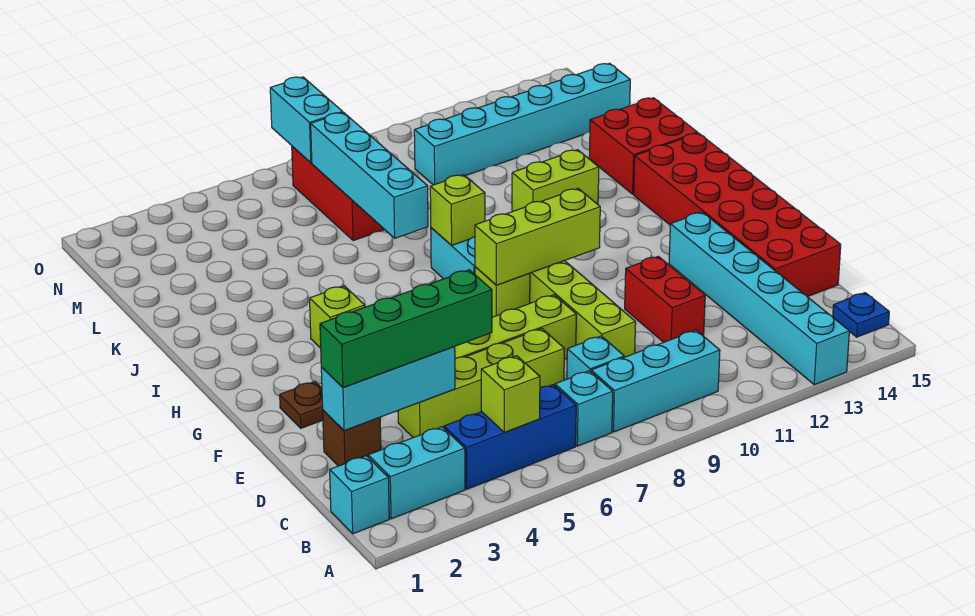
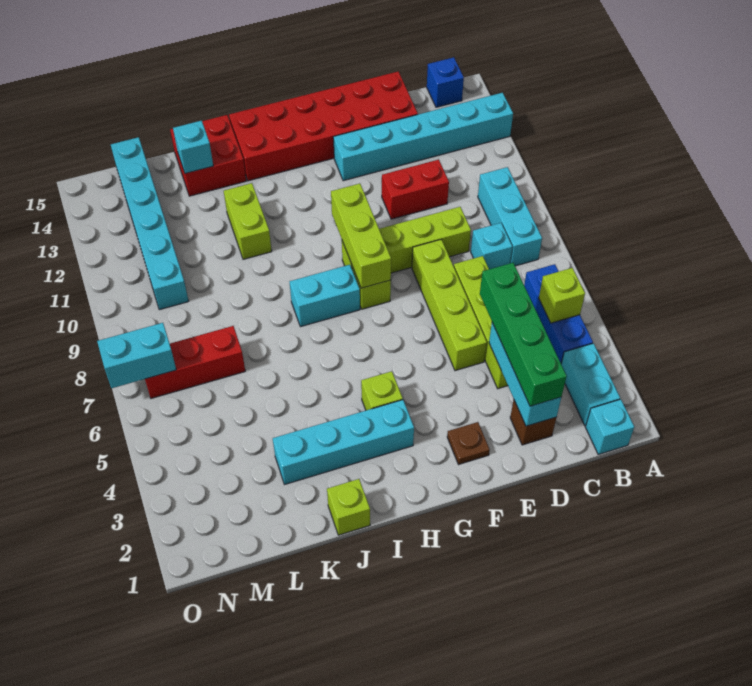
cyan brick B7 level 1 -> cyan brick K14 level 2
blue plate B15 level 1 -> blue brick B15 level 1
lime brick I8 level 2 -> lime brick J1 level 1
cyan brick J7:M7 level 2 -> cyan brick H3:K3 level 1

